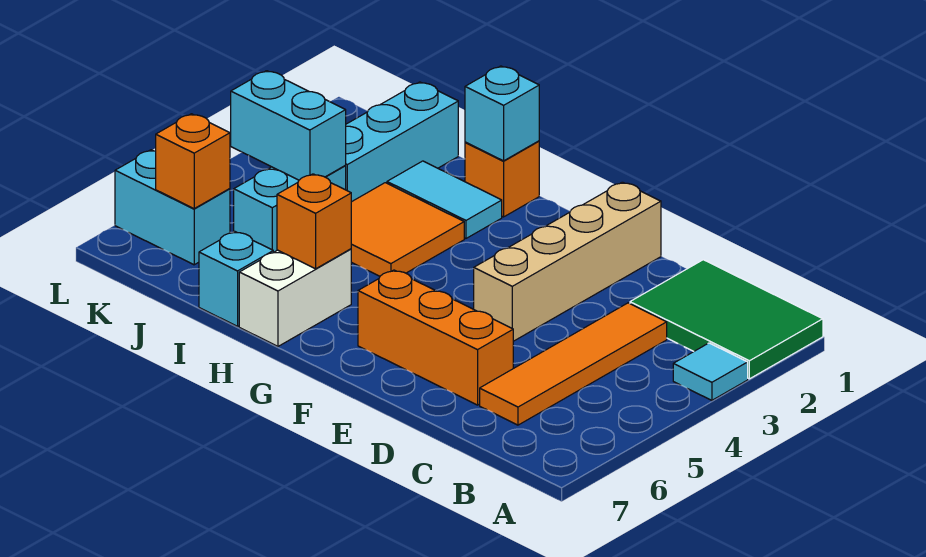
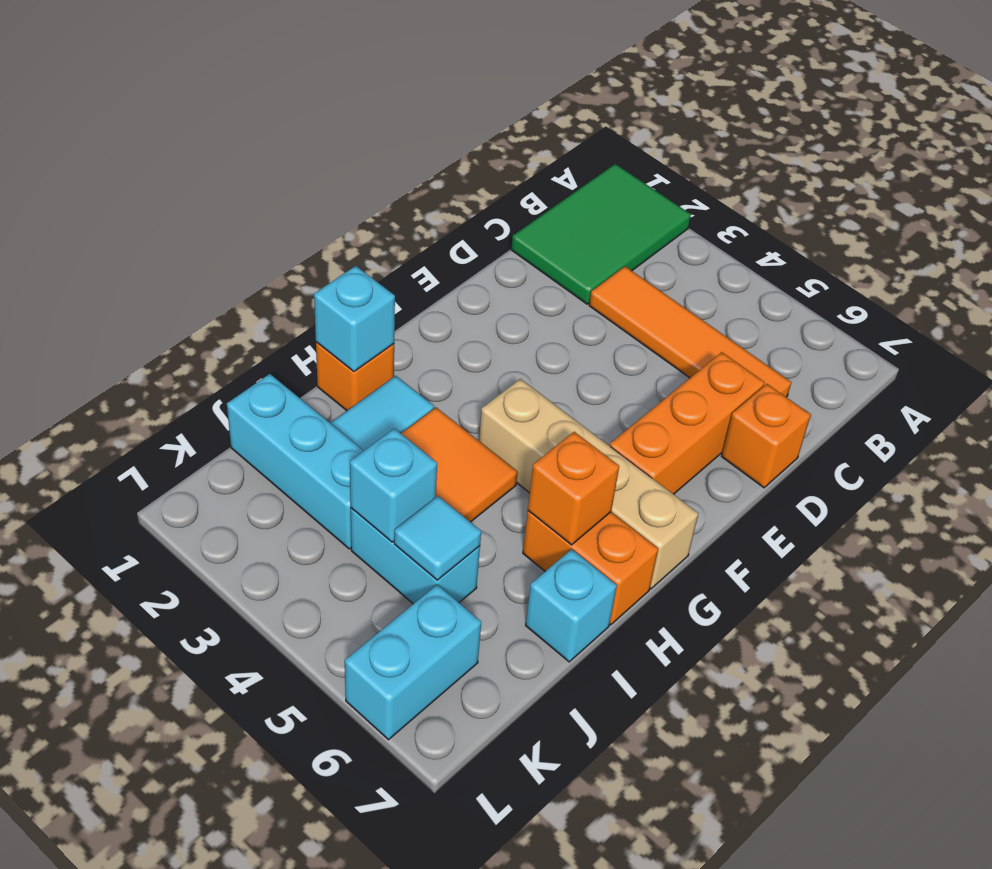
cyan tile A3 level 1 -> cyan tile J5 level 2
tan brick E1:E4 level 1 -> tan brick G4:G7 level 1
white brick H6:H7 level 1 -> orange brick H6:H7 level 1
cyan brick J4:K4 level 2 -> cyan brick J4 level 2
orange brick K6 level 2 -> orange brick D7 level 1

